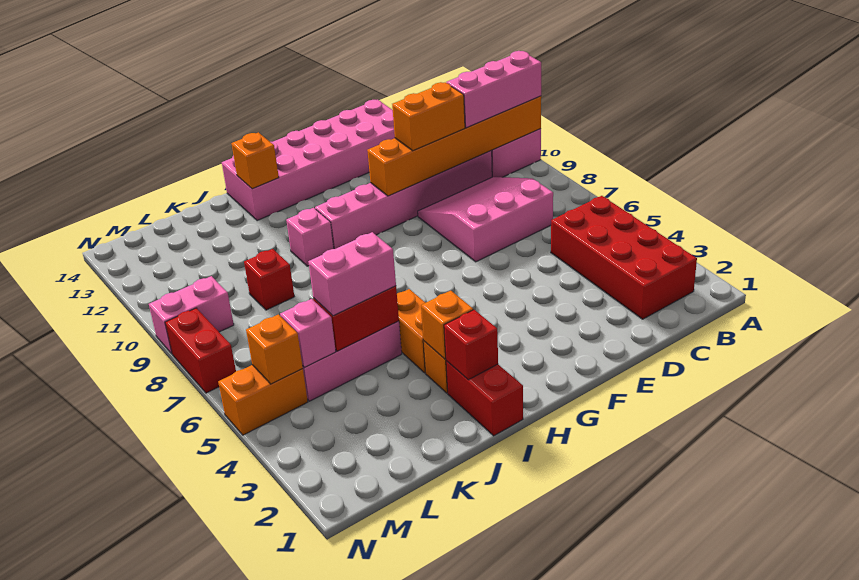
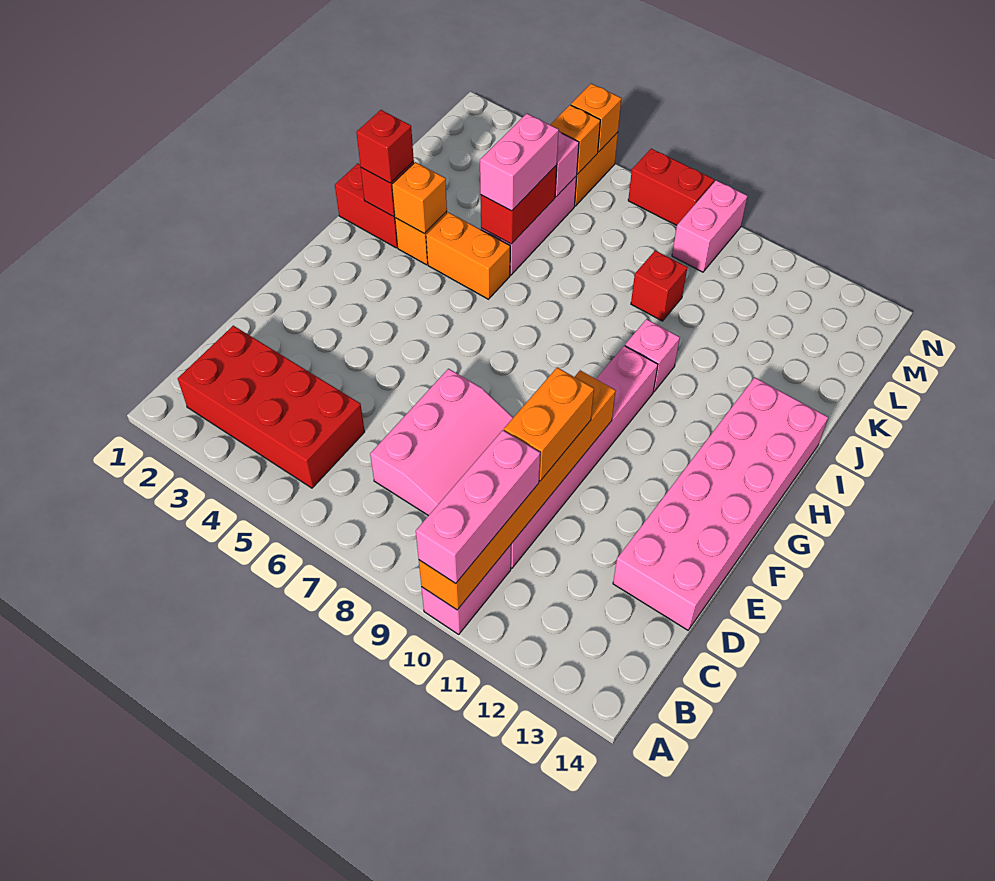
none -> red brick I2 level 3
orange brick I13 level 2 -> orange brick N5 level 2

